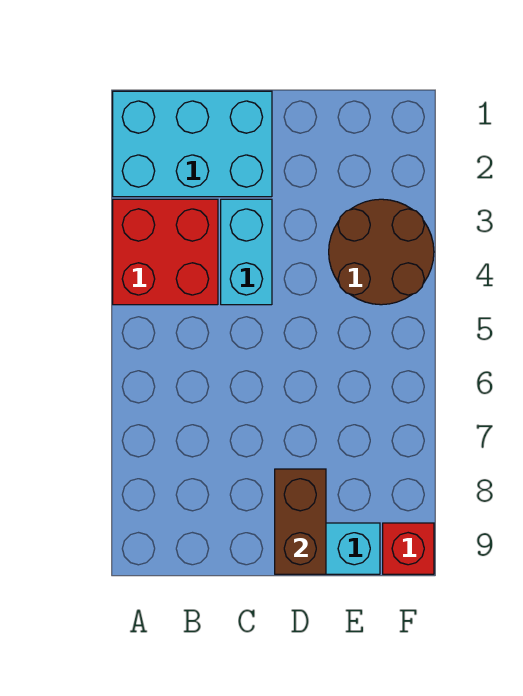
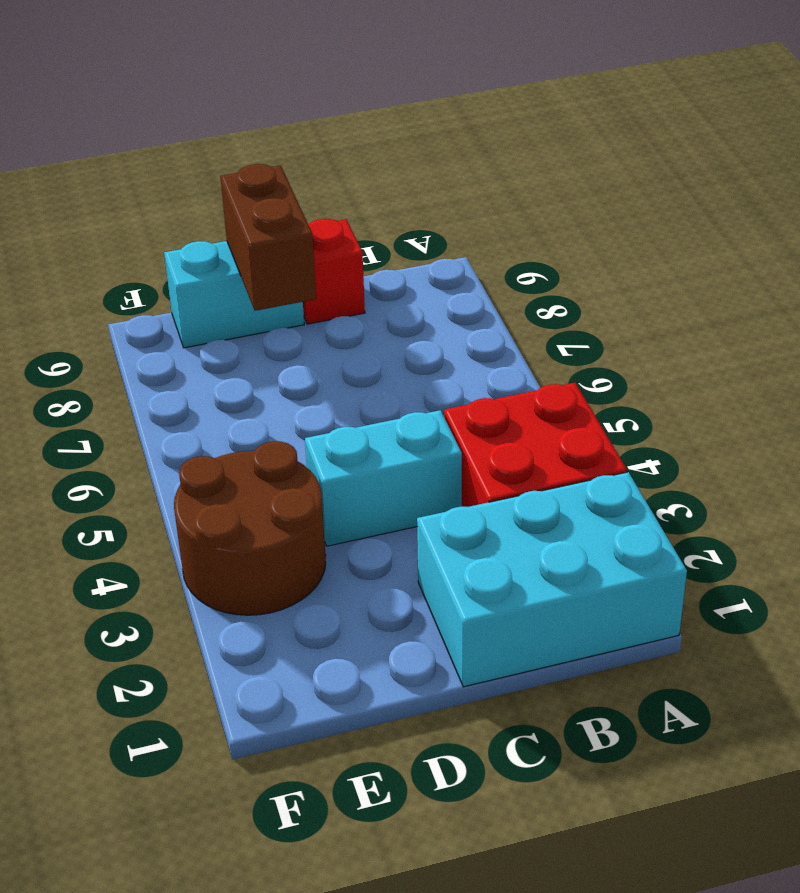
cyan brick C3:C4 level 1 -> cyan brick C4:D4 level 1
red brick F9 level 1 -> red brick C9 level 1

